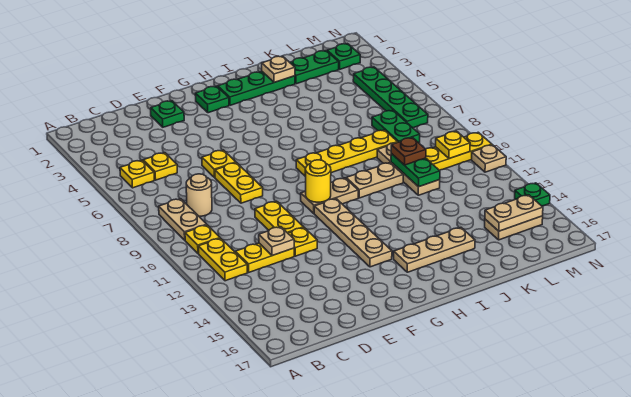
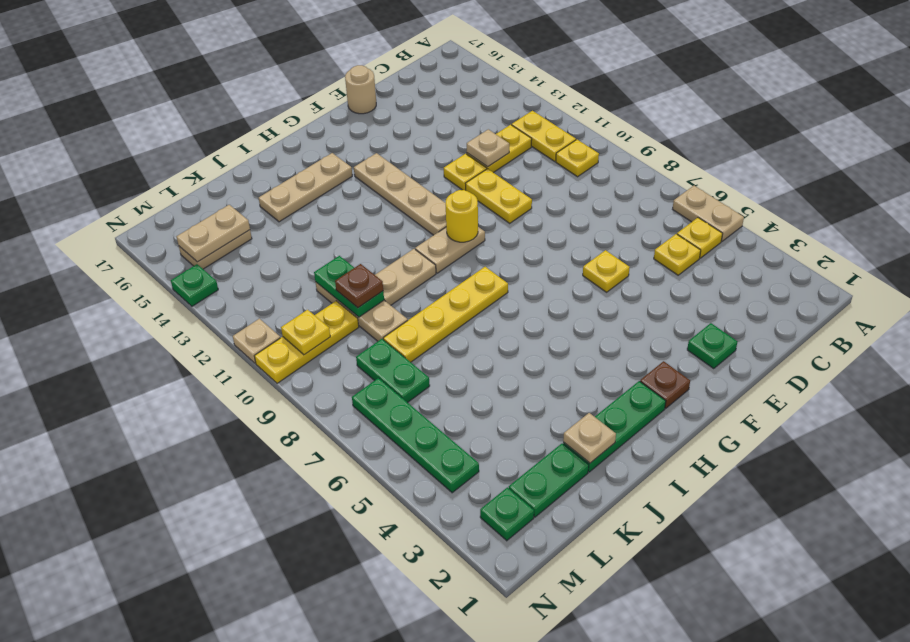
tan plate B8:B9 level 1 -> tan plate A5:A6 level 1
tan round brick C8 level 1 -> tan round brick E17 level 1
yellow plate E7:E8 level 1 -> none
green plate G2 level 1 -> brown plate G2 level 1

